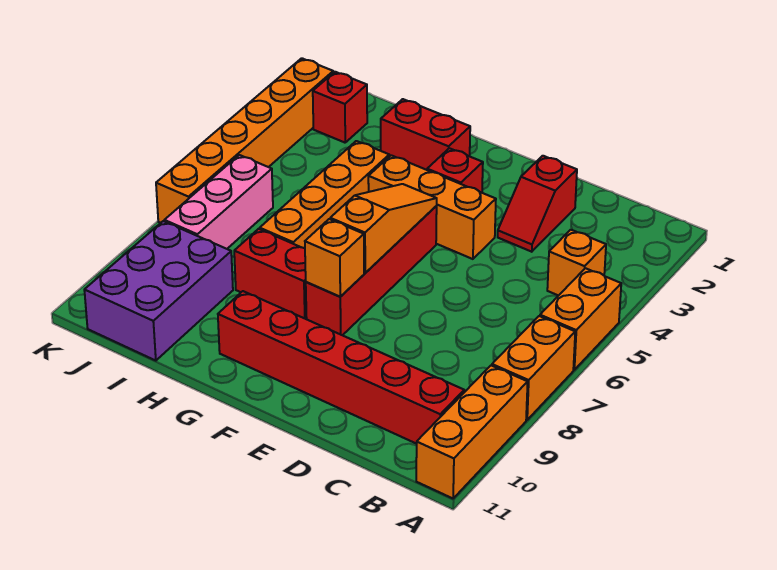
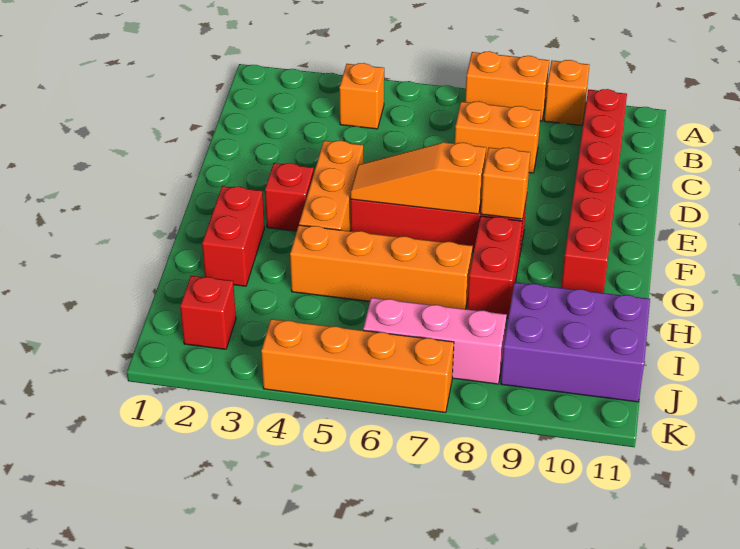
orange brick A5:A6 level 1 -> orange brick C7:C8 level 1
orange brick A9:A11 level 1 -> orange brick A9 level 1
red slope D2:D3 level 1 top 2 -> none
orange brick K2:K7 level 1 -> orange brick K4:K7 level 1

